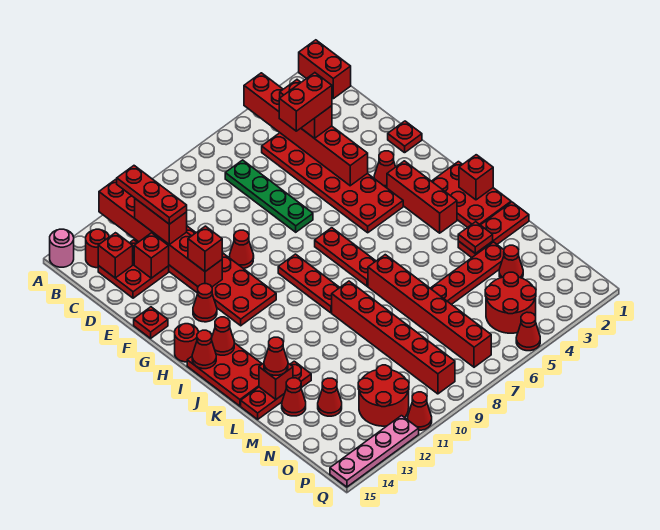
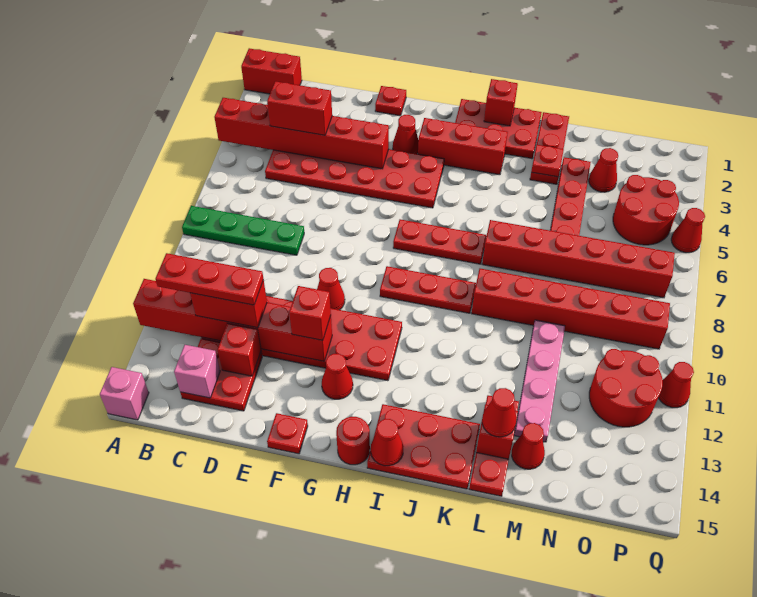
pink round brick A15 level 1 -> pink brick A15 level 1
red round brick B14 level 1 -> none
green plate C7:F7 level 1 -> green plate A8:D8 level 1
red brick C14 level 2 -> pink brick C14 level 2
red brick D4:D5 level 4 -> none
red cone I14 level 2 -> none
red cone N13 level 1 -> none
pink plate Q12:Q15 level 1 -> pink plate M10:M13 level 1

